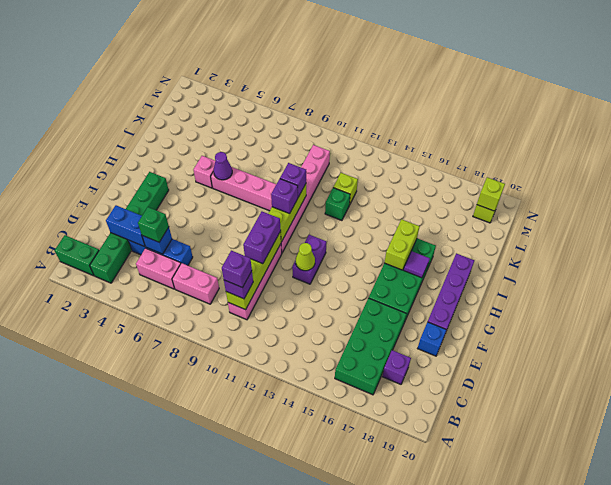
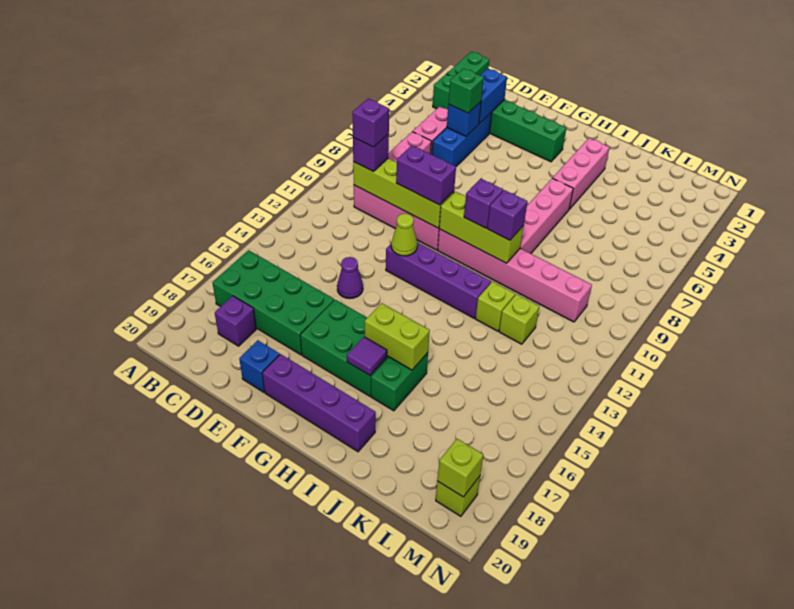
purple brick F12:G12 level 1 -> purple brick F12:I12 level 1
pink brick I5 level 1 -> pink brick I3:I5 level 1
purple cone I6 level 2 -> purple cone E14 level 1
green brick J12 level 1 -> lime brick J12 level 1

